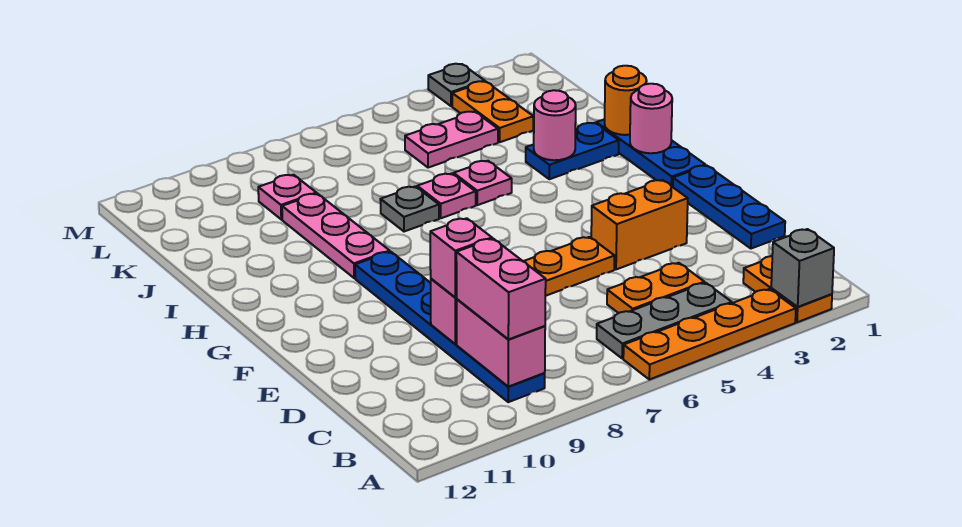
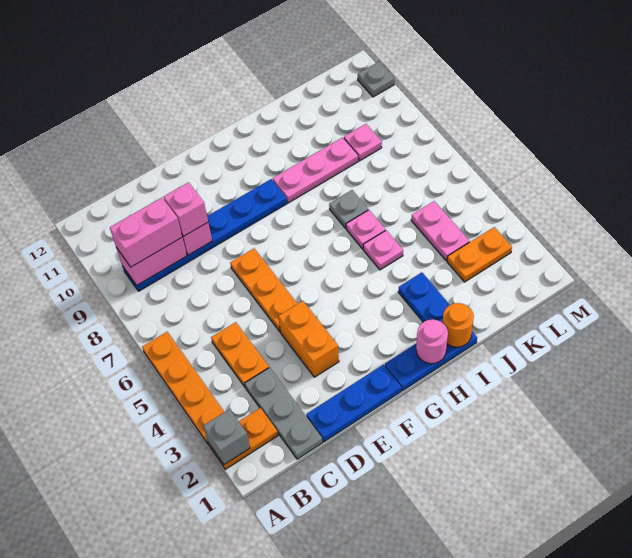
grey plate B4:B6 level 1 -> grey plate C1:C3 level 1
pink round brick I3 level 2 -> none
grey plate M3 level 1 -> grey plate M11 level 1

